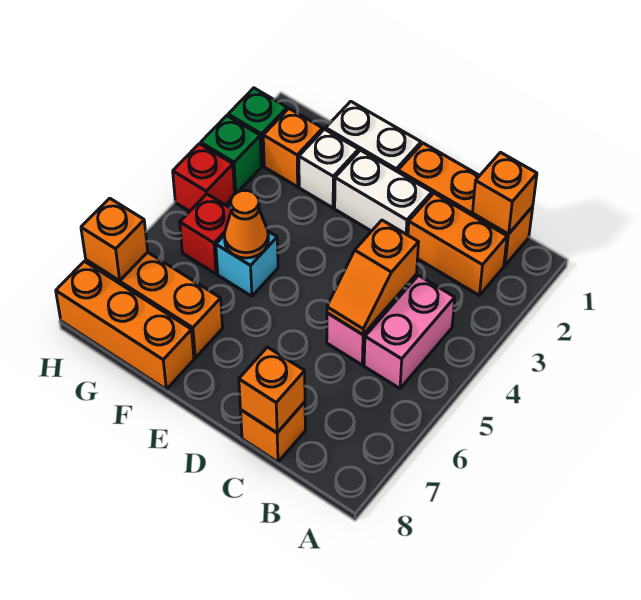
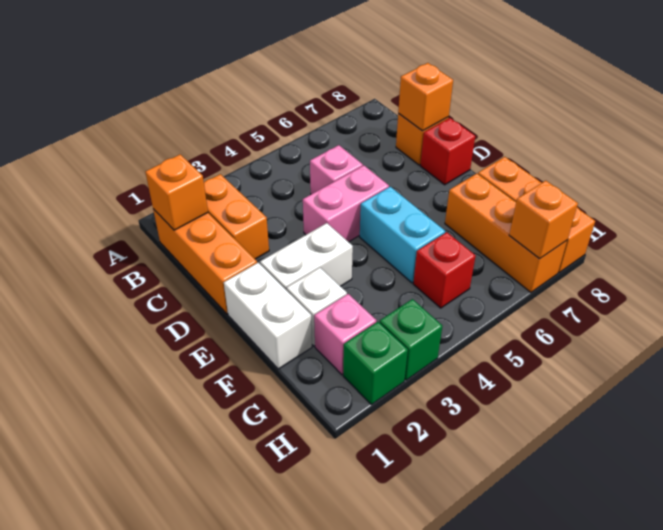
pink brick B4:B5 level 1 -> pink brick D4:D5 level 1
orange slope C4:C5 level 2 top 4 -> none
white brick D2:E2 level 1 -> white brick E2:E3 level 1
cyan brick F5 level 1 -> cyan brick E5:F5 level 1
orange cone F5 level 2 -> none
orange brick G2 level 1 -> pink brick G2 level 1
red brick H4 level 1 -> red brick D8 level 1

